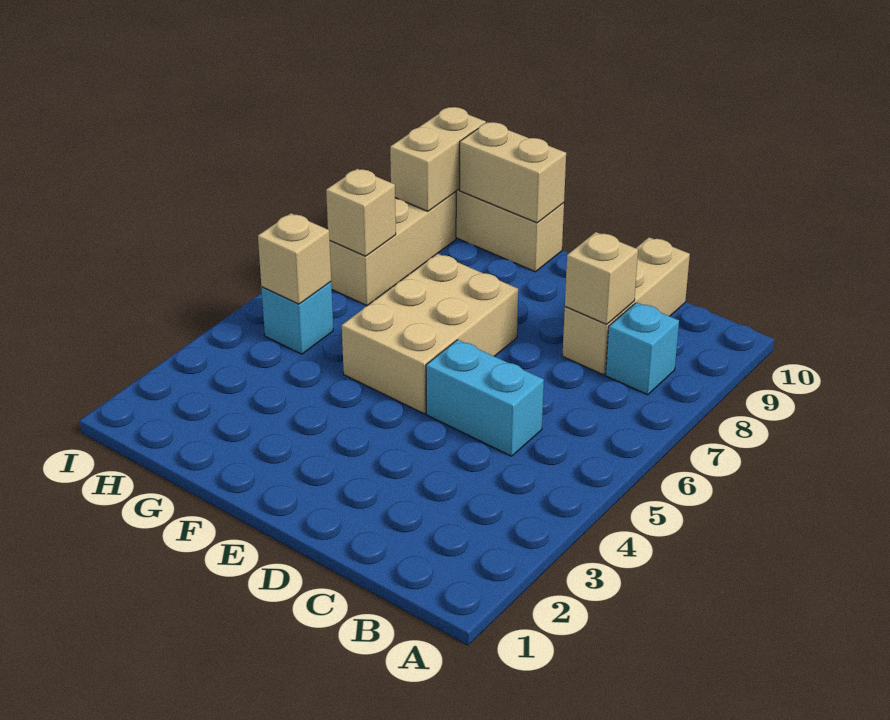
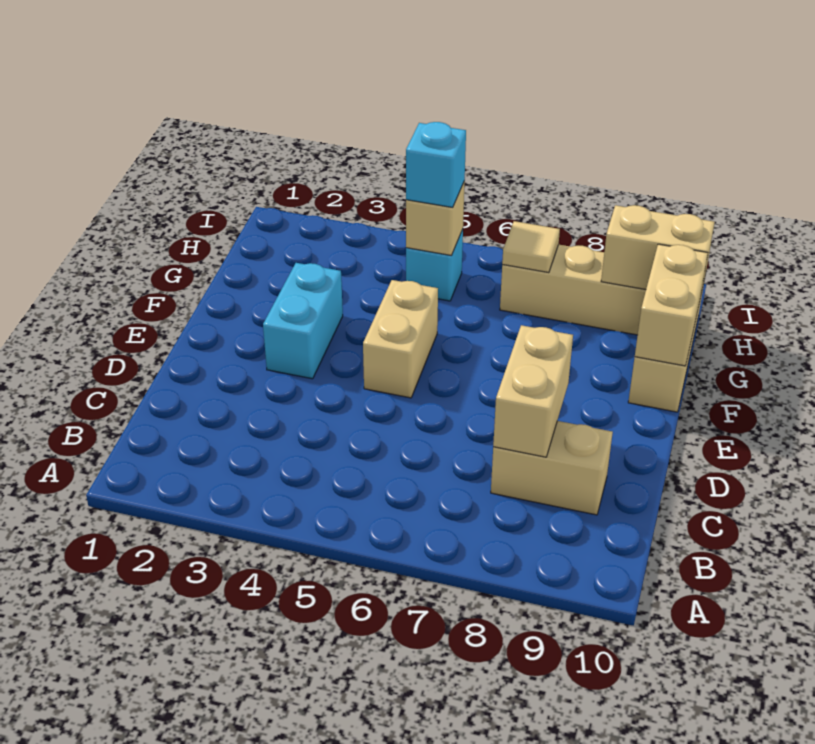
cyan brick B8 level 1 -> cyan brick H5 level 3
cyan brick C5:D5 level 1 -> cyan brick E3:F3 level 1
tan brick C8:C10 level 1 -> tan brick C8:C9 level 1
tan brick C8 level 2 -> tan brick C8:D8 level 2
tan brick E5:F7 level 1 -> tan brick E5:F5 level 1
tan brick H7 level 2 -> tan tile H7 level 2

